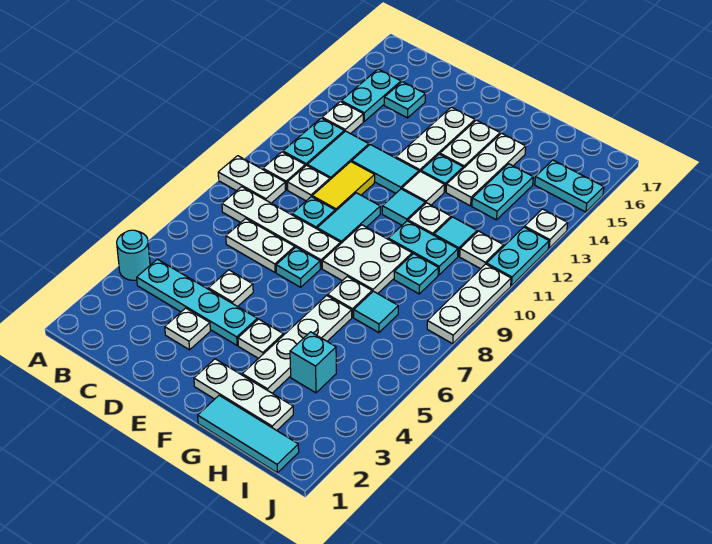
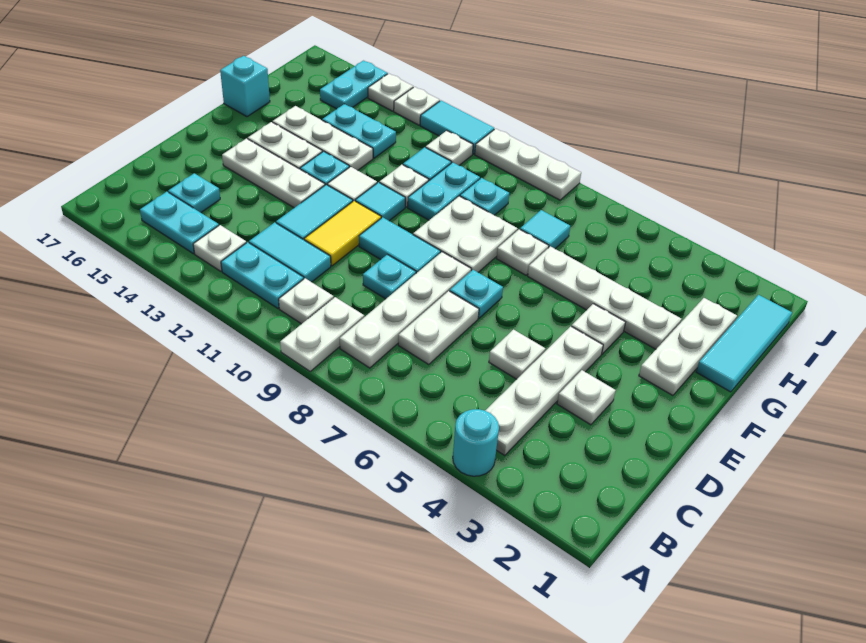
cyan plate B4:E4 level 1 -> white plate B4:E4 level 1
white plate C10 level 1 -> white plate J14 level 1
yellow tile D10:D11 level 1 -> yellow tile D11:E11 level 1
cyan brick H4 level 1 -> cyan brick G17 level 1
cyan plate J11:J12 level 1 -> cyan tile J11:J12 level 1

